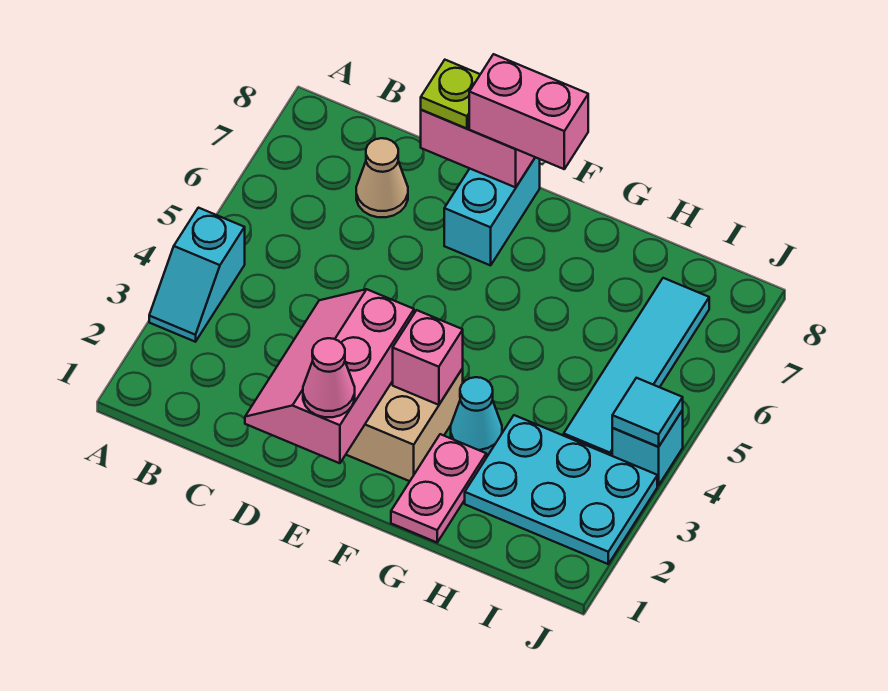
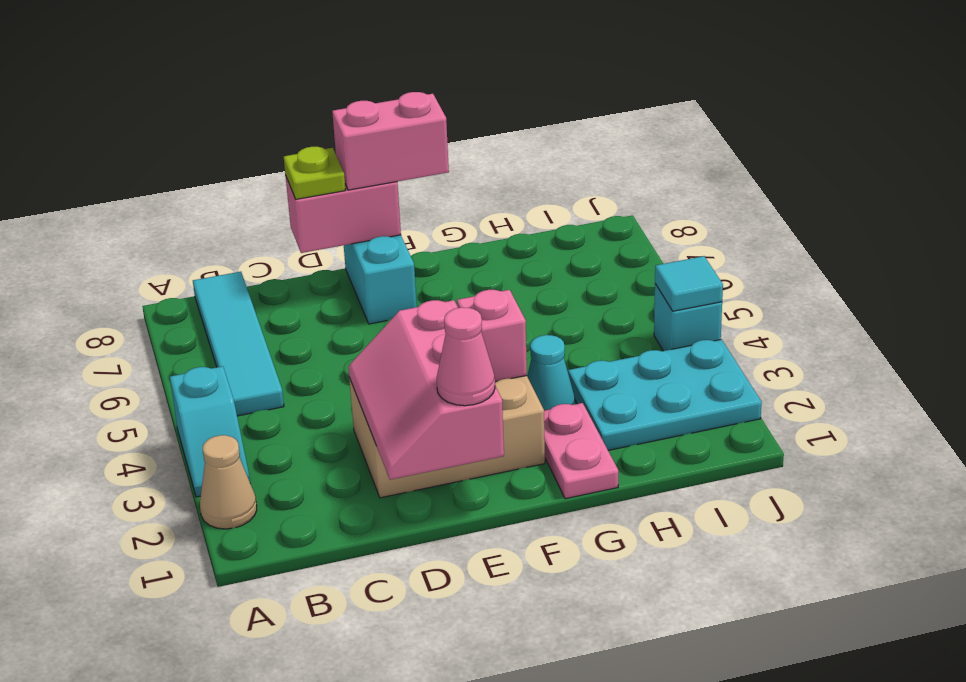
tan cone C7 level 1 -> tan cone A2 level 1
cyan tile I4:I7 level 1 -> cyan tile B5:B8 level 1

